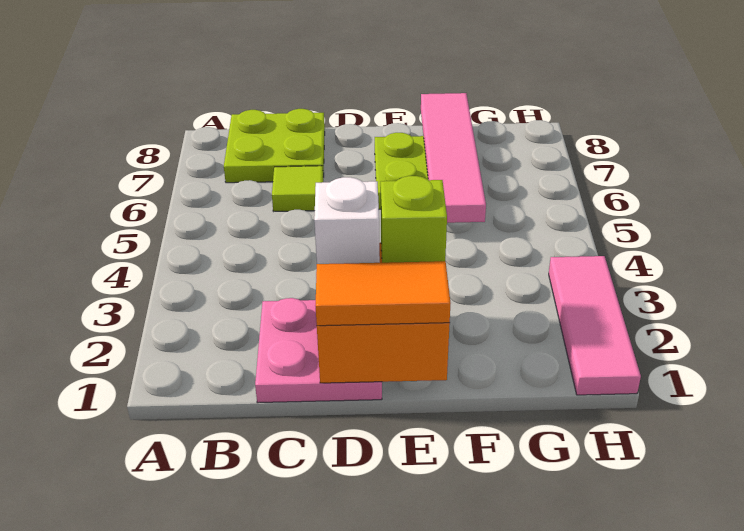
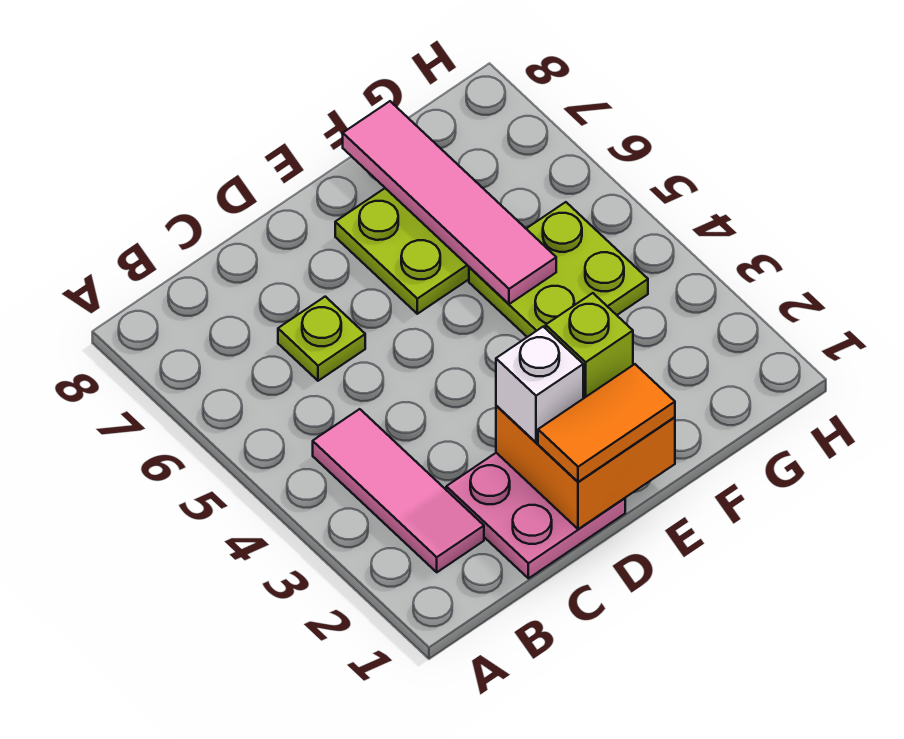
lime plate B7:C8 level 1 -> lime plate F4:G5 level 1
lime tile C6 level 1 -> lime plate C6 level 1
pink tile H1:H3 level 1 -> pink tile B2:B4 level 1

